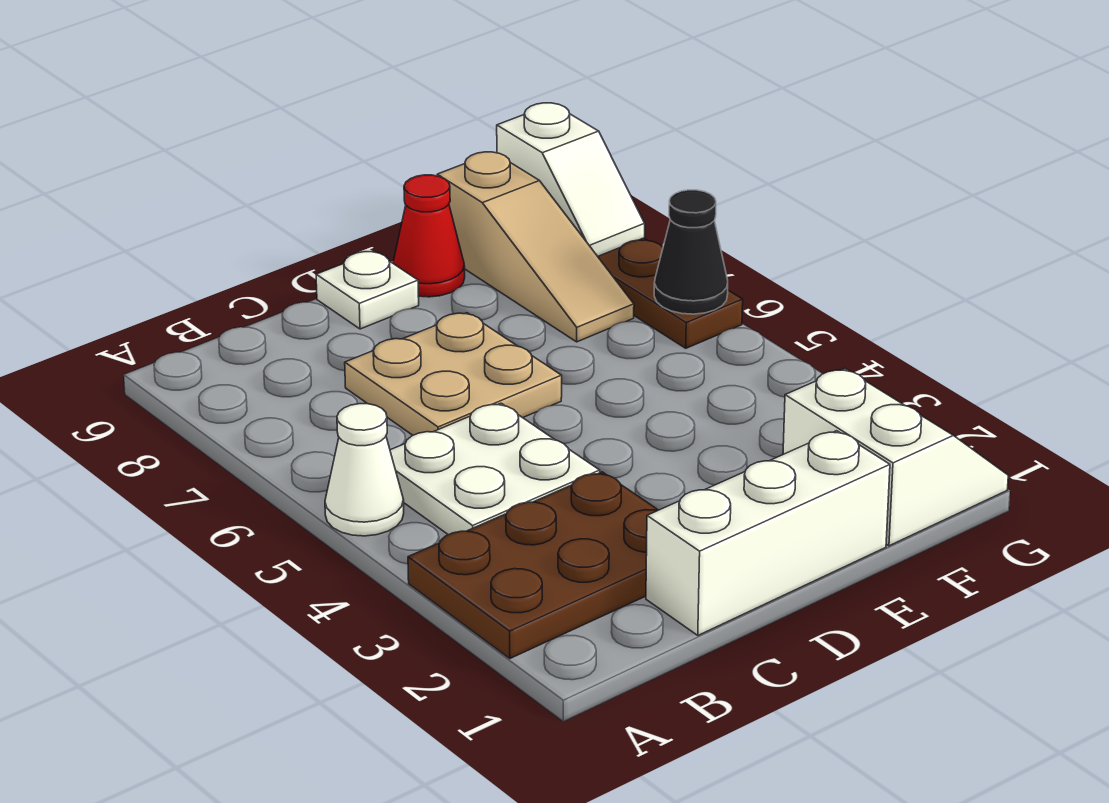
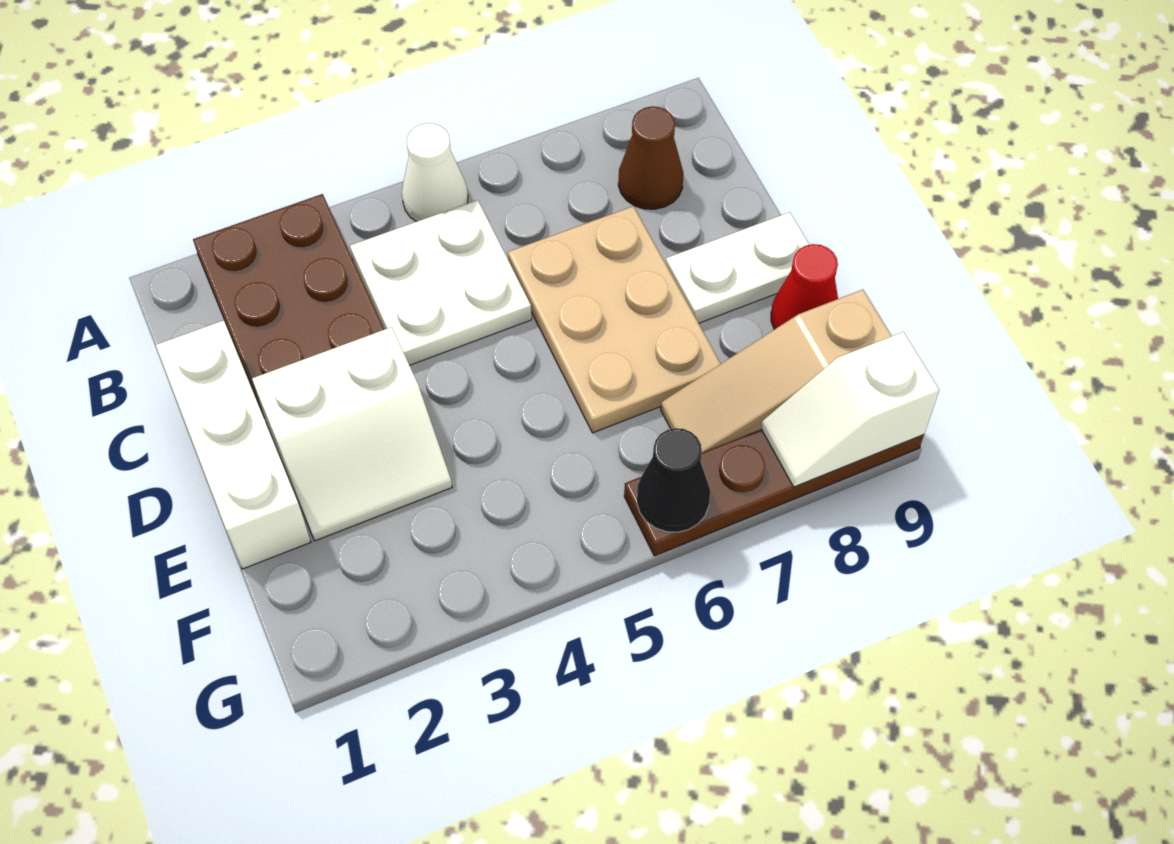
none -> brown cone B8 level 1
tan plate C6:D7 level 1 -> tan plate C6:E7 level 1
white plate D9 level 1 -> white plate D8:D9 level 1
white slope F1:G2 level 1 top F -> white slope D2:E3 level 1 top D

